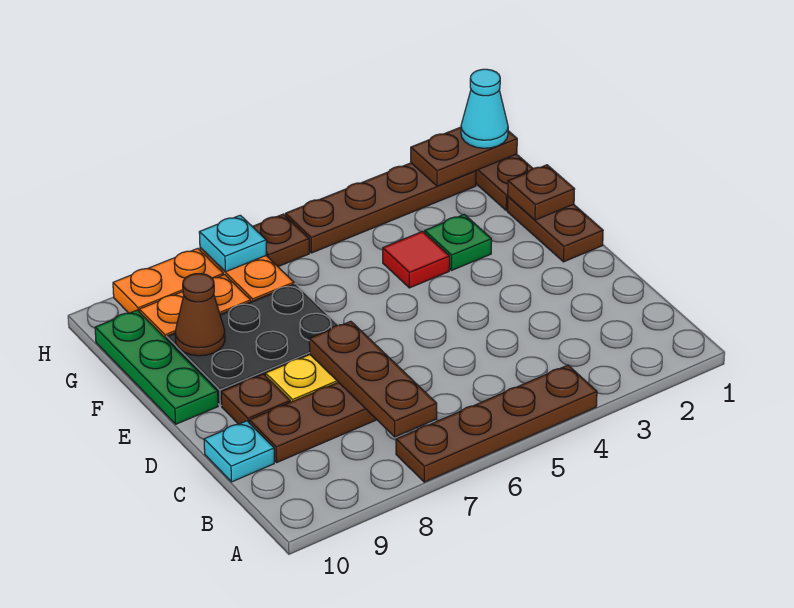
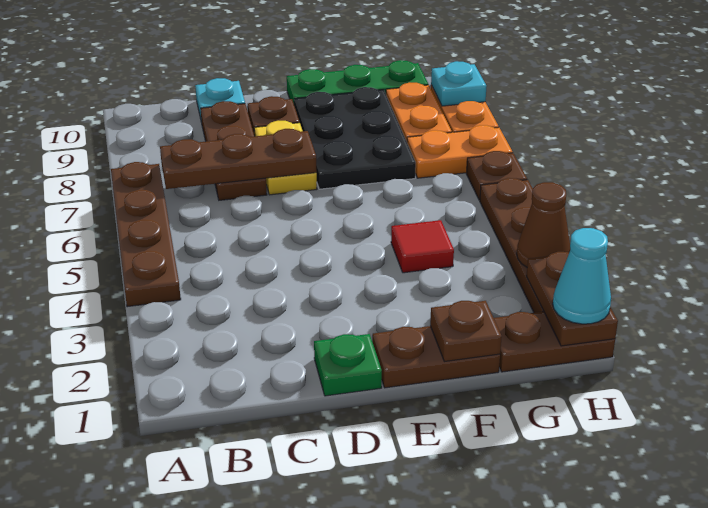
green plate F3 level 1 -> green plate D1 level 1
brown cone F9 level 2 -> brown cone H3 level 2
cyan plate H7 level 2 -> cyan plate H9 level 2

